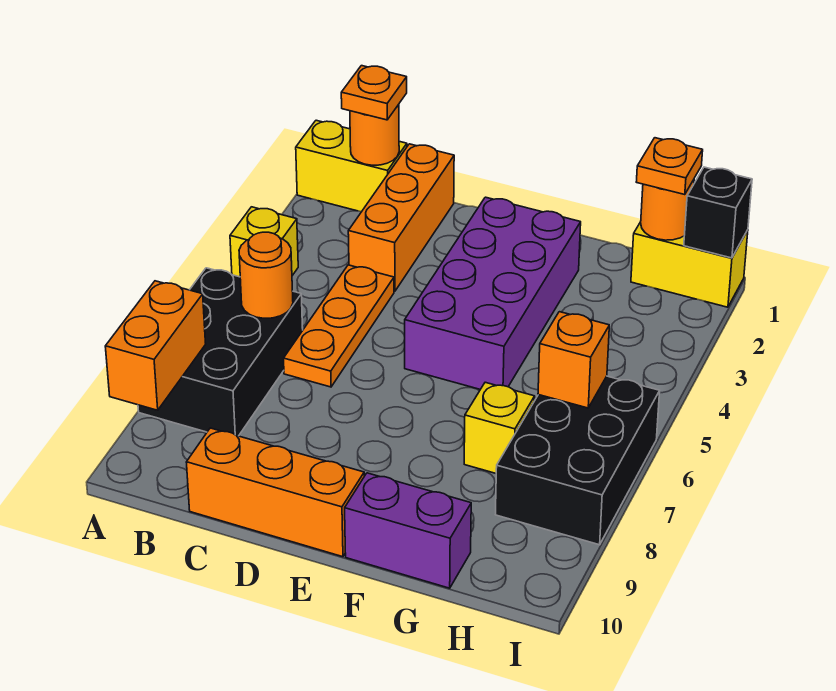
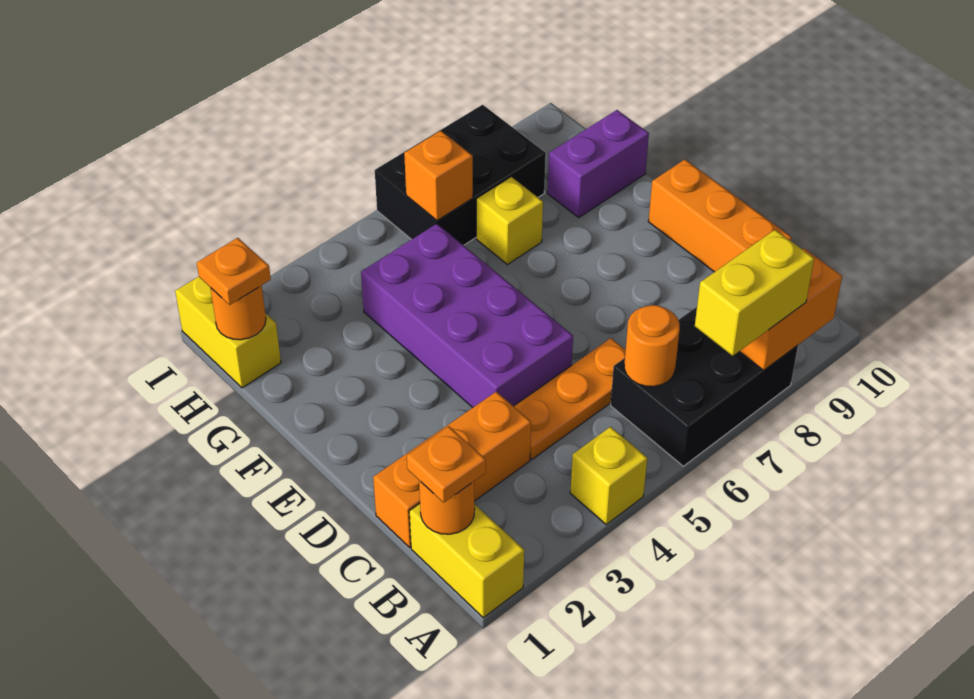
none -> yellow brick A7:A8 level 3
purple brick E2:F5 level 1 -> purple brick D4:G5 level 1
purple brick F10:G10 level 1 -> purple brick G9:G10 level 1
black brick I1 level 2 -> none

